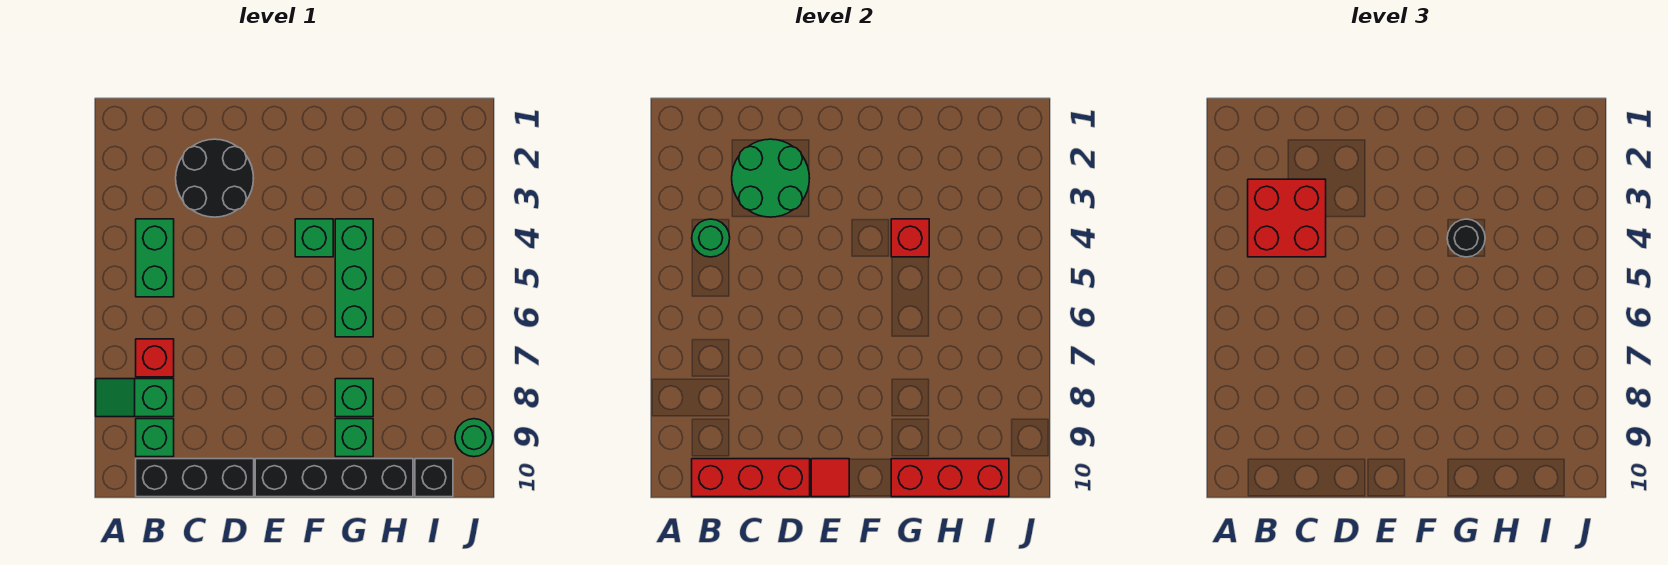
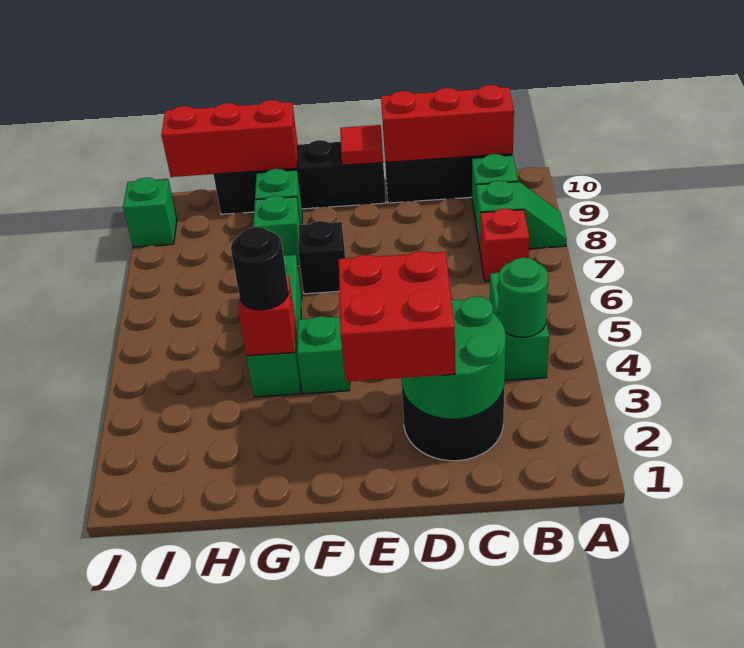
red brick B3:C4 level 3 -> red brick D2:E3 level 3
black brick I10 level 1 -> black brick F7 level 1
green round brick J9 level 1 -> green brick J9 level 1

